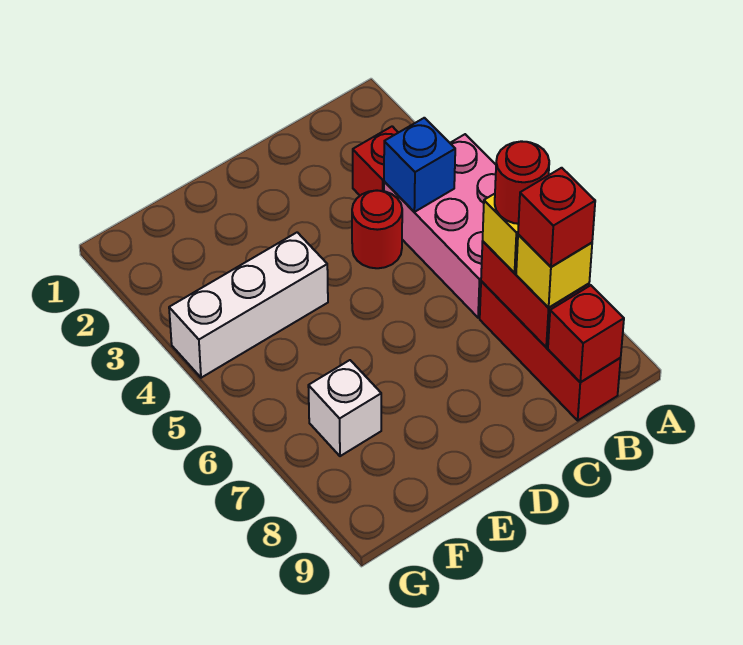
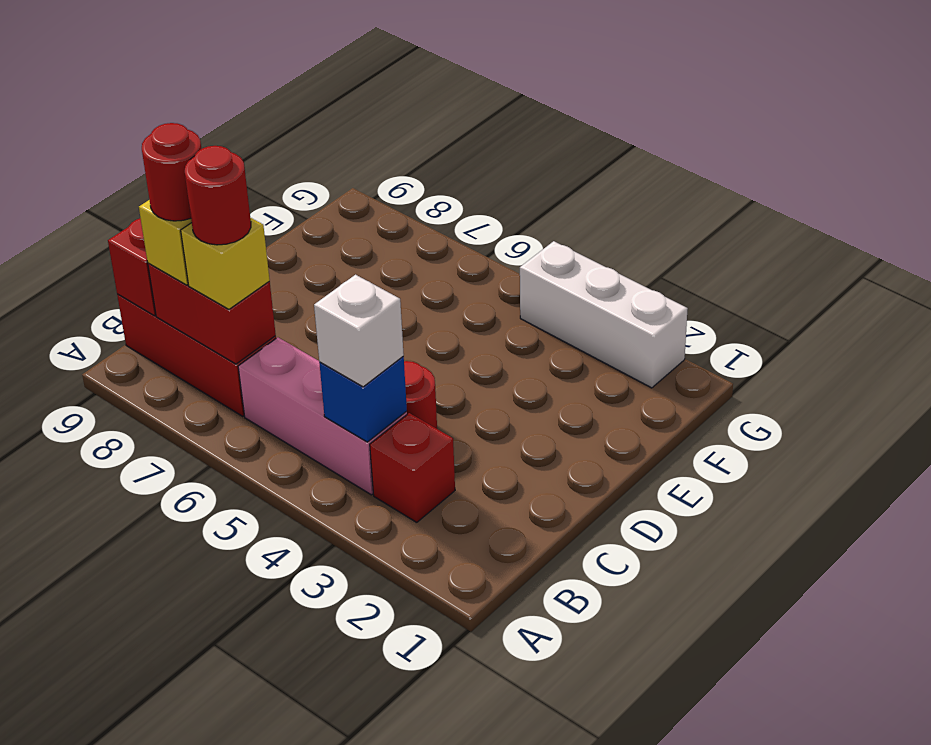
pink brick A4:B6 level 1 -> pink brick B4:B6 level 1
red brick B8 level 4 -> red round brick B8 level 4
white brick E4:G4 level 1 -> white brick G2:G4 level 1
white brick F7 level 1 -> white brick B4 level 3

